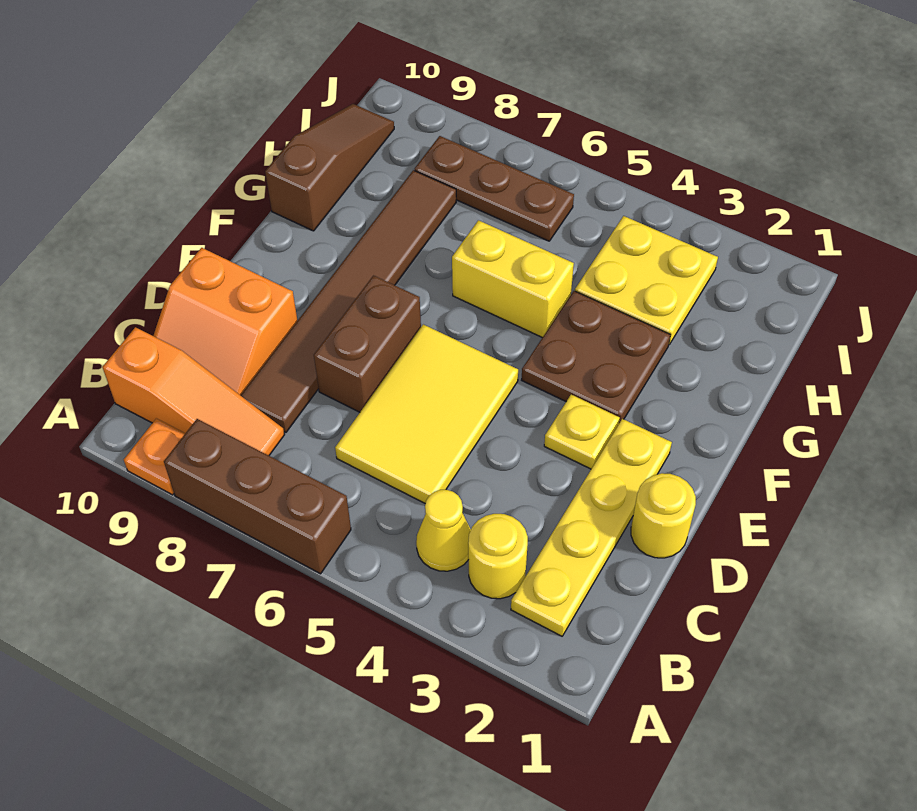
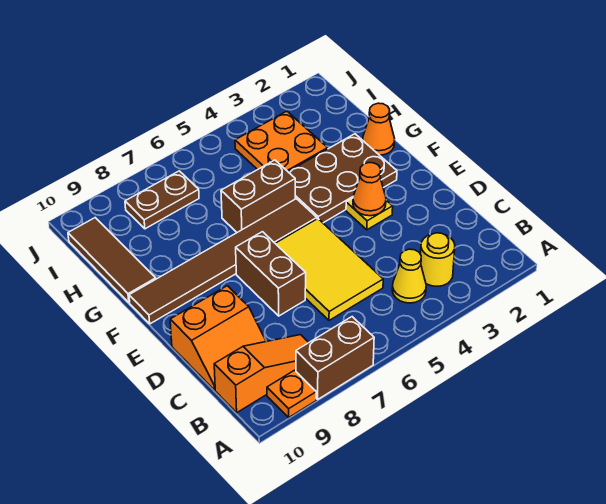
brown brick A6:A8 level 1 -> brown brick A7:A8 level 1
yellow plate B2:E2 level 1 -> none
brown tile C8:H8 level 1 -> brown tile F5:F10 level 1
yellow round brick D1 level 1 -> none
none -> orange cone E3 level 2
brown plate F3:G4 level 1 -> brown plate F2:G4 level 1
none -> orange cone G1 level 1
yellow brick G5:G6 level 1 -> brown brick G5:G6 level 1
brown slope G10:I10 level 1 top G -> brown tile G10:I10 level 1
yellow plate H3:I4 level 1 -> orange plate H3:I4 level 1
brown plate I6:I8 level 1 -> brown plate I7:I8 level 1

